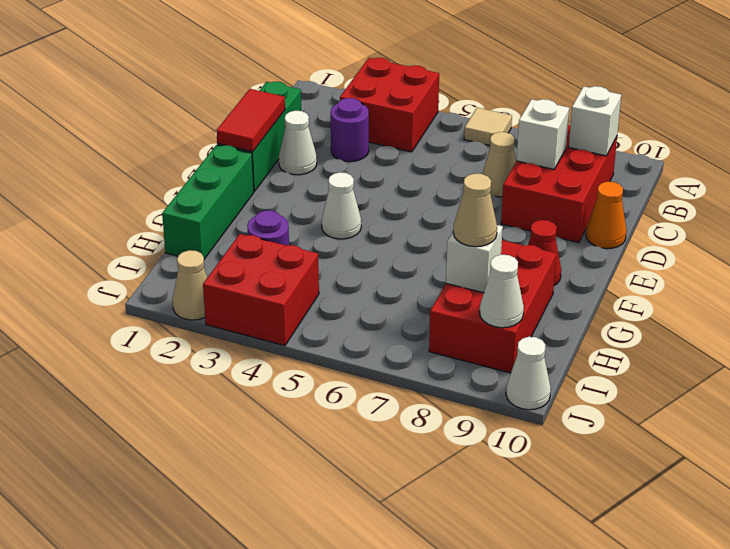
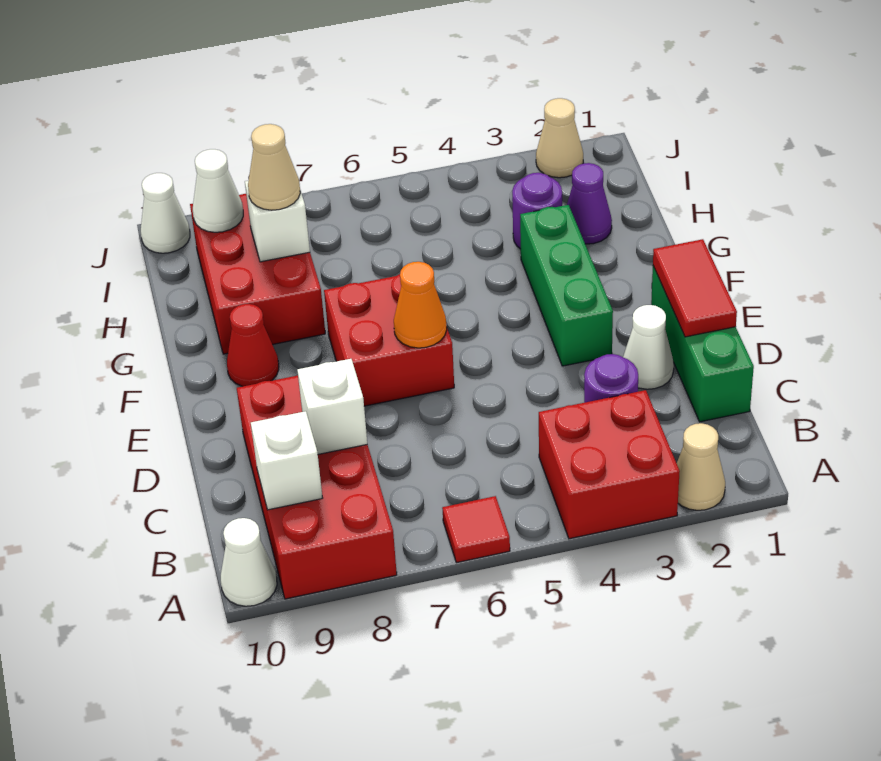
tan tile A6 level 1 -> red tile A6 level 1
red brick B8:D9 level 1 -> red brick A8:D9 level 1
tan cone C7 level 1 -> tan cone A2 level 1
orange cone D10 level 1 -> orange cone E6 level 2
green brick F1:H1 level 1 -> green brick E3:G3 level 1
white cone F4 level 1 -> white cone A10 level 1
none -> purple cone H2 level 1
red brick I3:J4 level 1 -> red brick E6:F7 level 1

